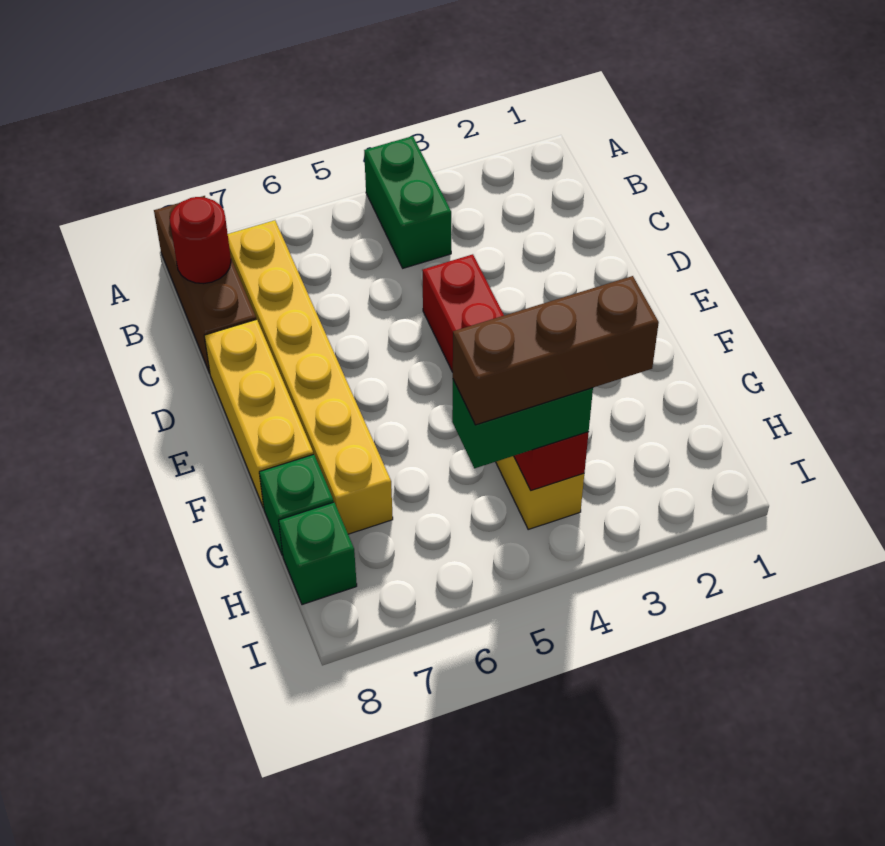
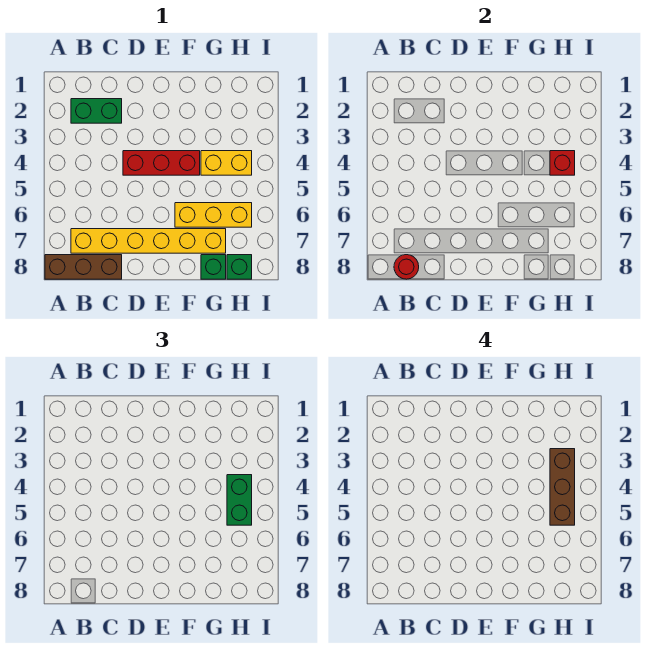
green brick A4:B4 level 1 -> green brick B2:C2 level 1
yellow brick D8:F8 level 1 -> yellow brick F6:H6 level 1

